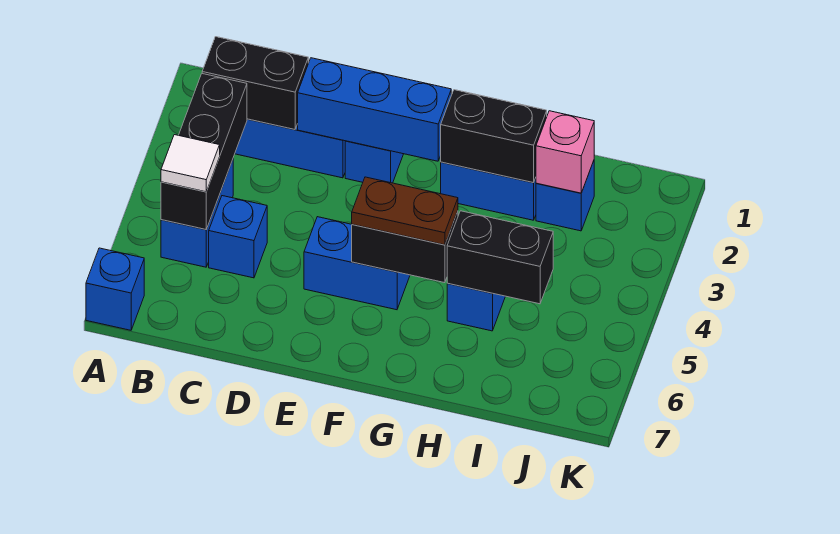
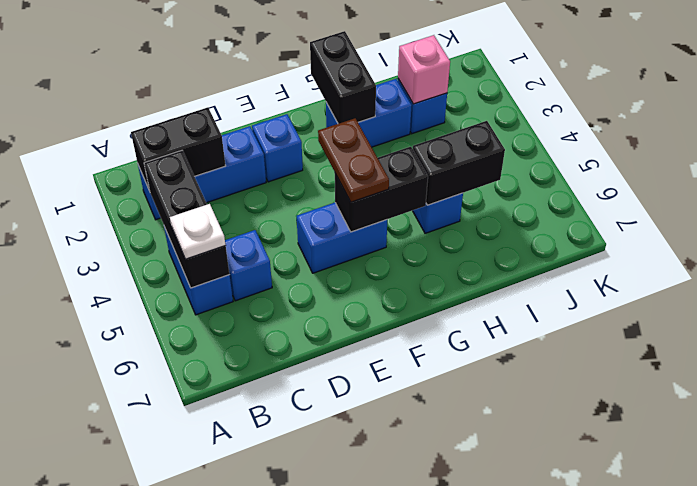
blue brick A7 level 1 -> none
white tile B5 level 3 -> white plate B5 level 3
blue brick D2:F2 level 2 -> none
brown plate F5:G5 level 3 -> brown plate F4:F5 level 3
black brick G2:H2 level 2 -> black brick G1:G2 level 2

